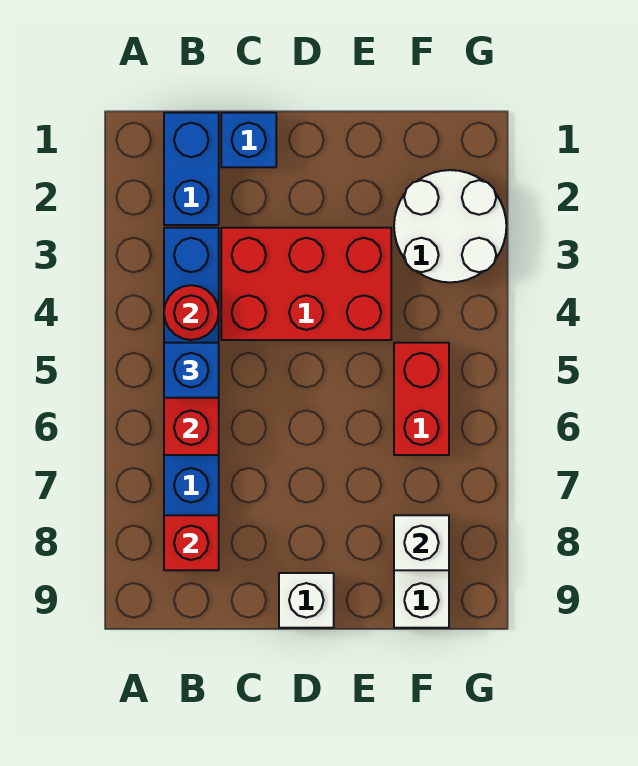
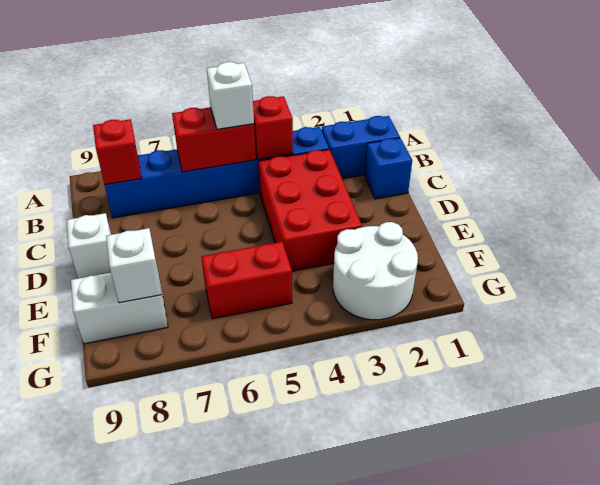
red round brick B4 level 2 -> red brick B4 level 2
blue brick B5 level 3 -> white brick B5 level 3

